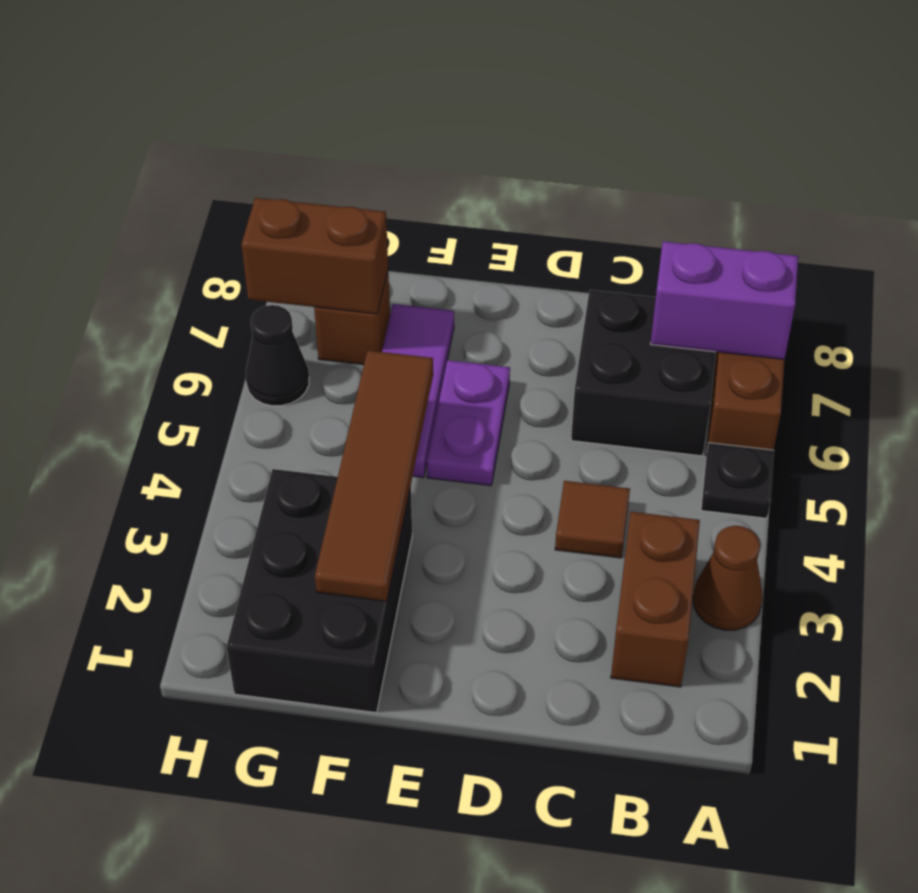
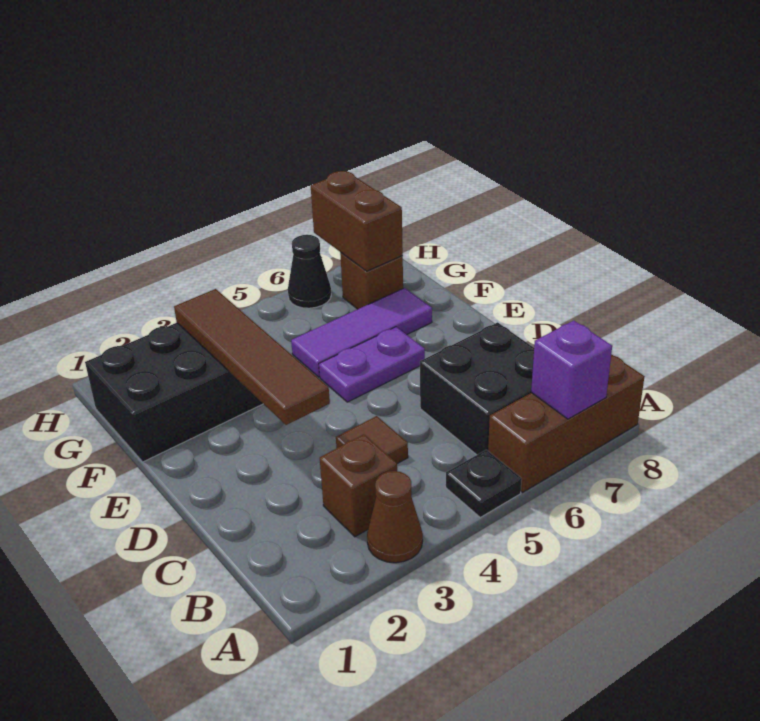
purple brick A7:B7 level 2 -> purple brick A7 level 2
brown brick B2:B3 level 1 -> brown brick B3 level 1
brown tile F2:F5 level 2 -> brown tile D3:G3 level 2

